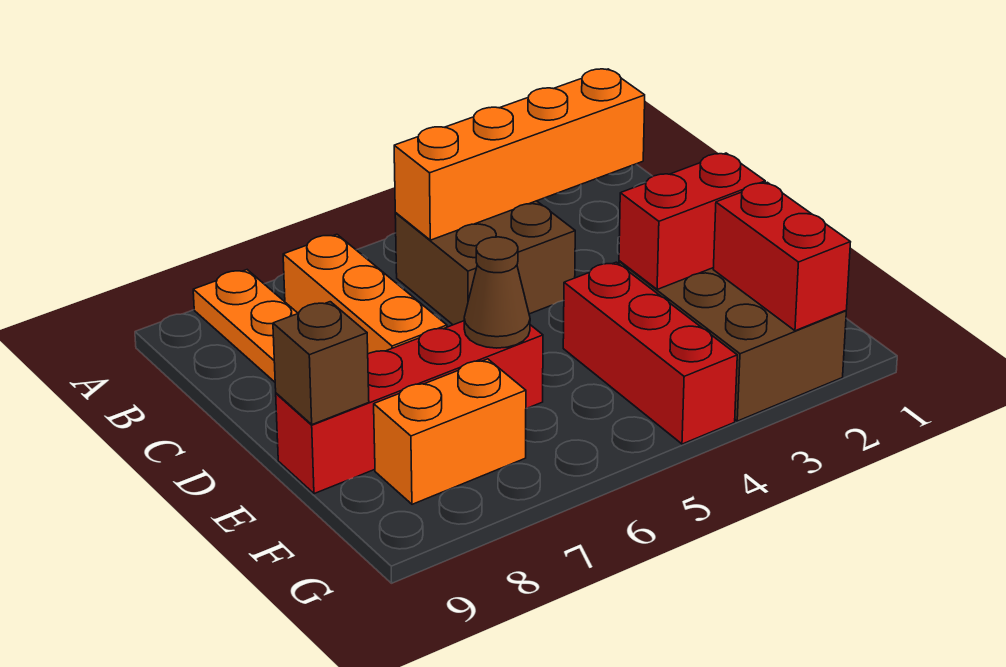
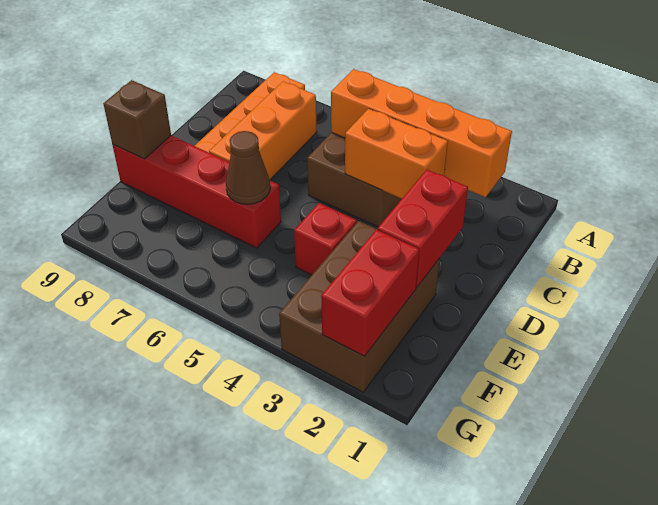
red brick E2:E3 level 2 -> red brick D2:E2 level 2
red brick E4:G4 level 1 -> red brick E4 level 1
orange brick F7:F8 level 1 -> orange brick C3:C4 level 2

